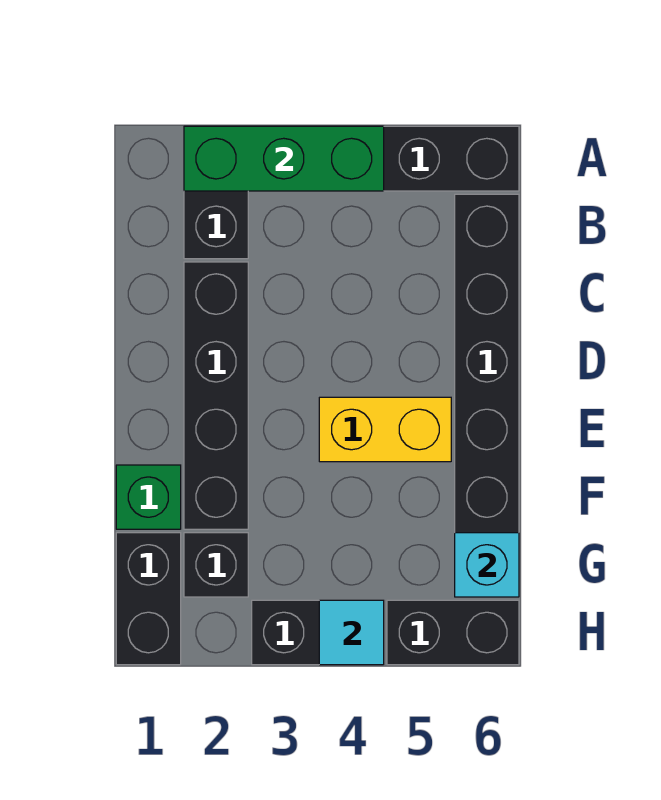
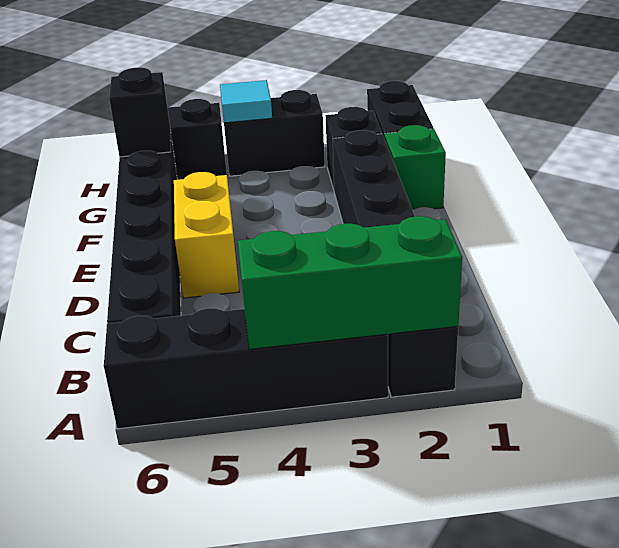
yellow brick E4:E5 level 1 -> yellow brick D5:E5 level 1
cyan brick G6 level 2 -> black brick G6 level 2

